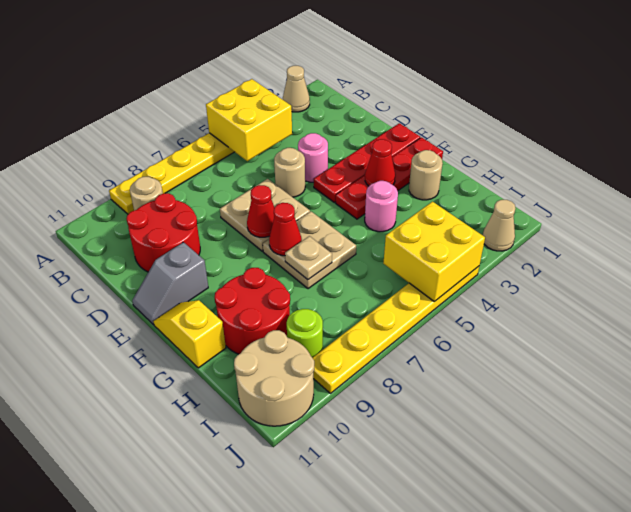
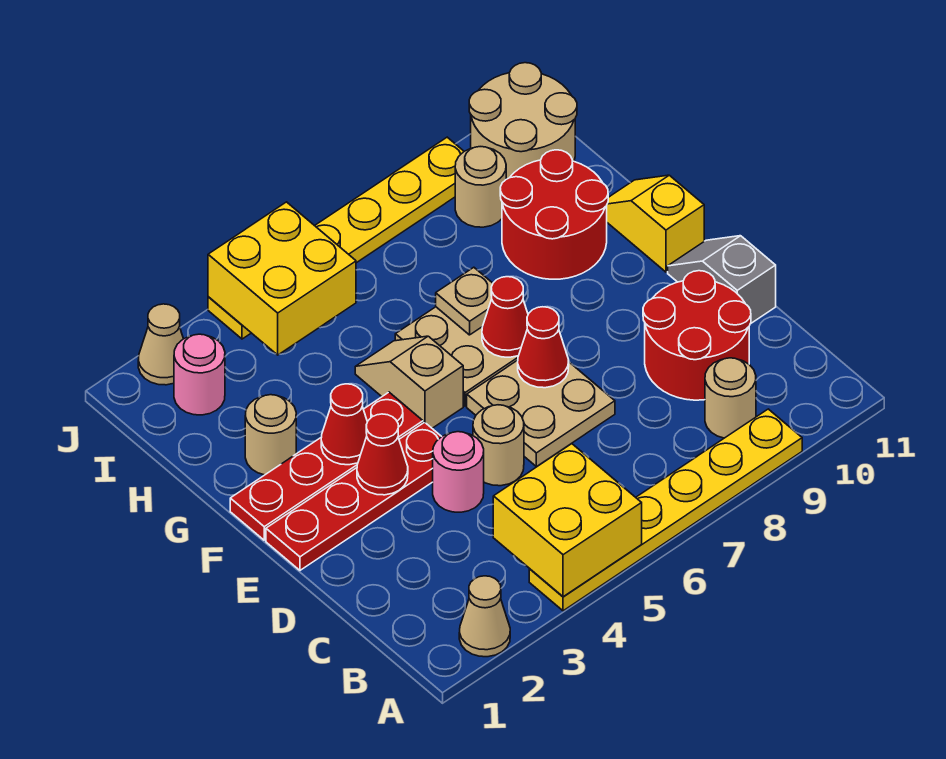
none -> red cone E3 level 2
grey slope E10:E11 level 1 top 10 -> grey slope D11:E11 level 1 top D
none -> tan slope F5:G5 level 1 top F
yellow slope F11:G11 level 1 top G -> yellow slope F11:G11 level 1 top F
pink round brick G4 level 1 -> pink round brick I2 level 1
lime round brick I9 level 1 -> tan round brick I9 level 1

